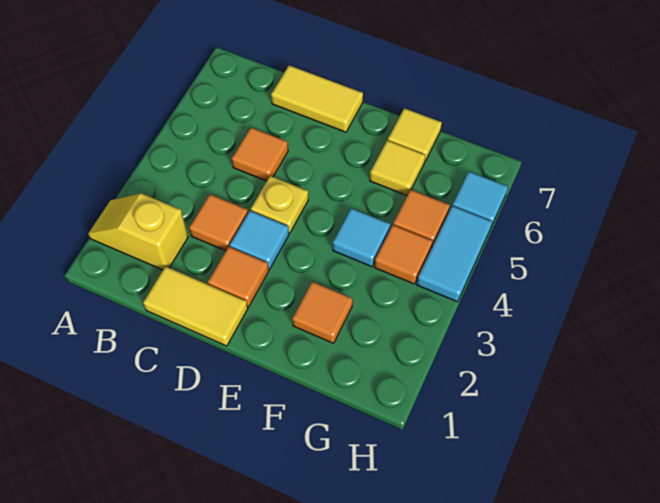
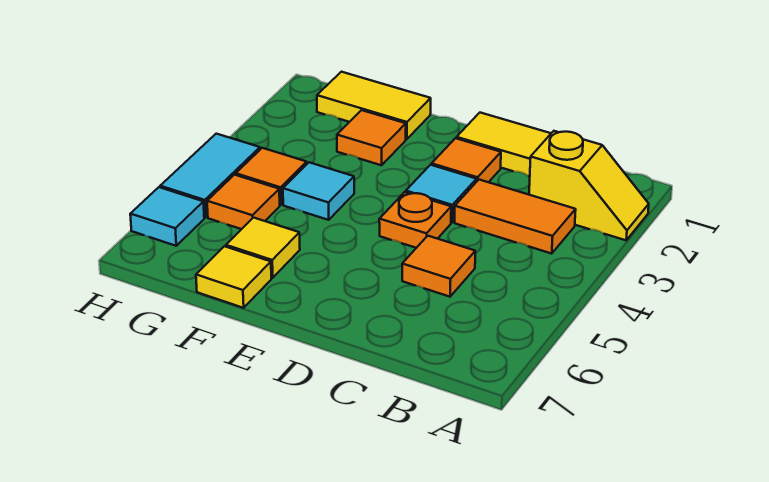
orange tile C3 level 1 -> orange tile B3:C3 level 1
yellow tile C7:D7 level 1 -> yellow tile F1:G1 level 1
yellow plate D4 level 1 -> orange plate D4 level 1

